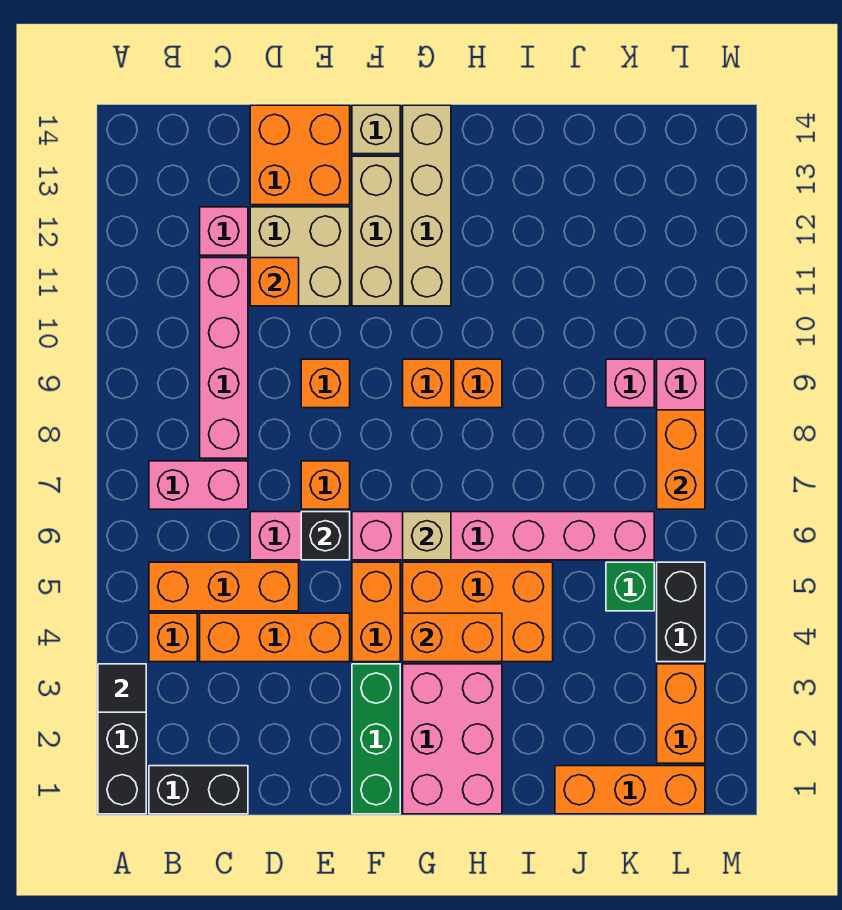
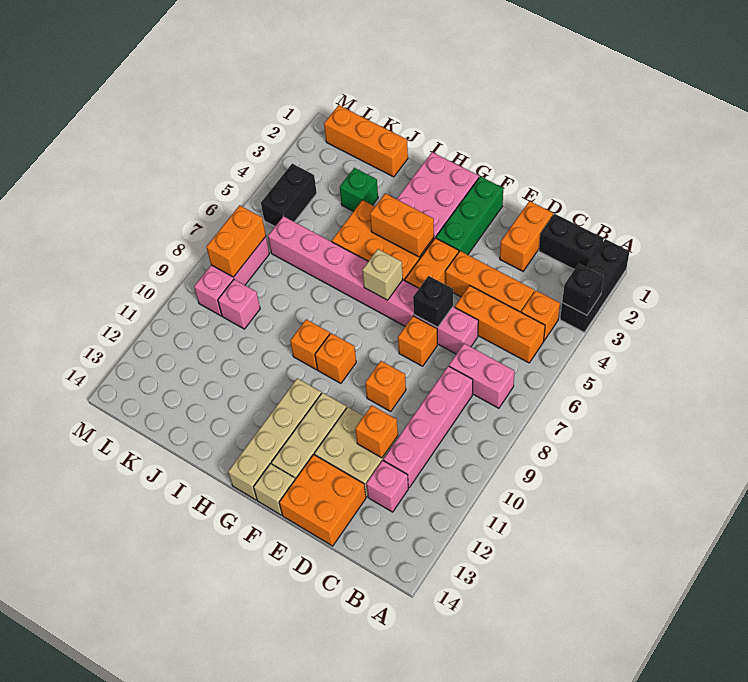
black tile A3 level 2 -> black brick A3 level 2
green brick K5 level 1 -> green brick J3 level 1
orange brick L2:L3 level 1 -> orange brick D1:D2 level 1

